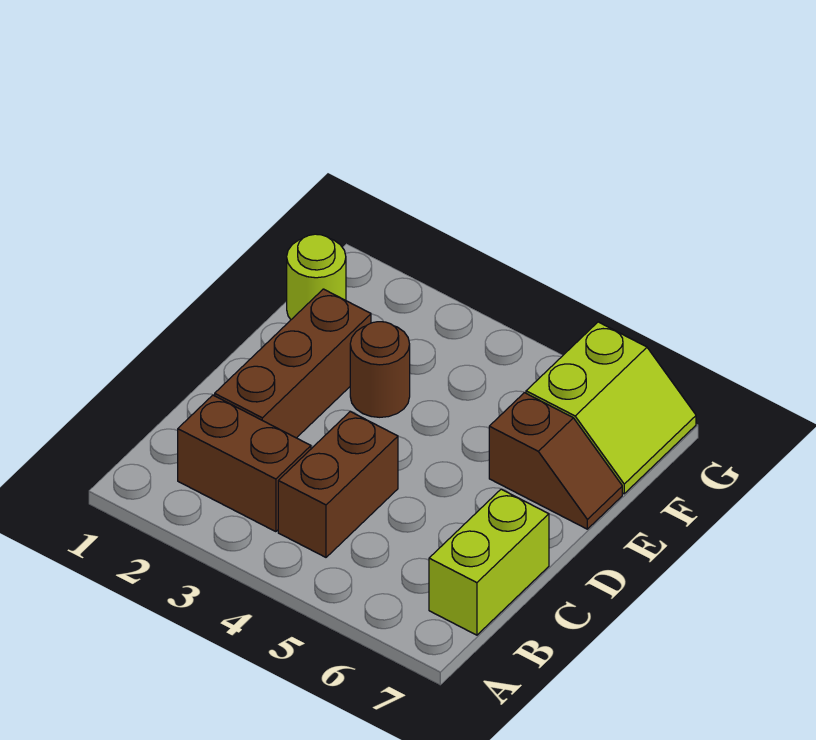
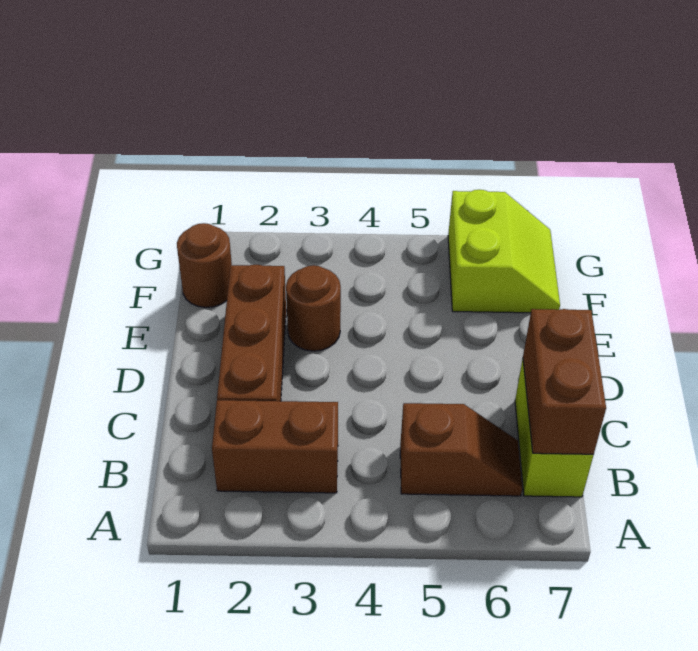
brown brick B4:C4 level 1 -> brown brick B7:C7 level 2
brown slope E6:E7 level 1 top 6 -> brown slope B5:B6 level 1 top 5
lime round brick F1 level 1 -> brown round brick F1 level 1

